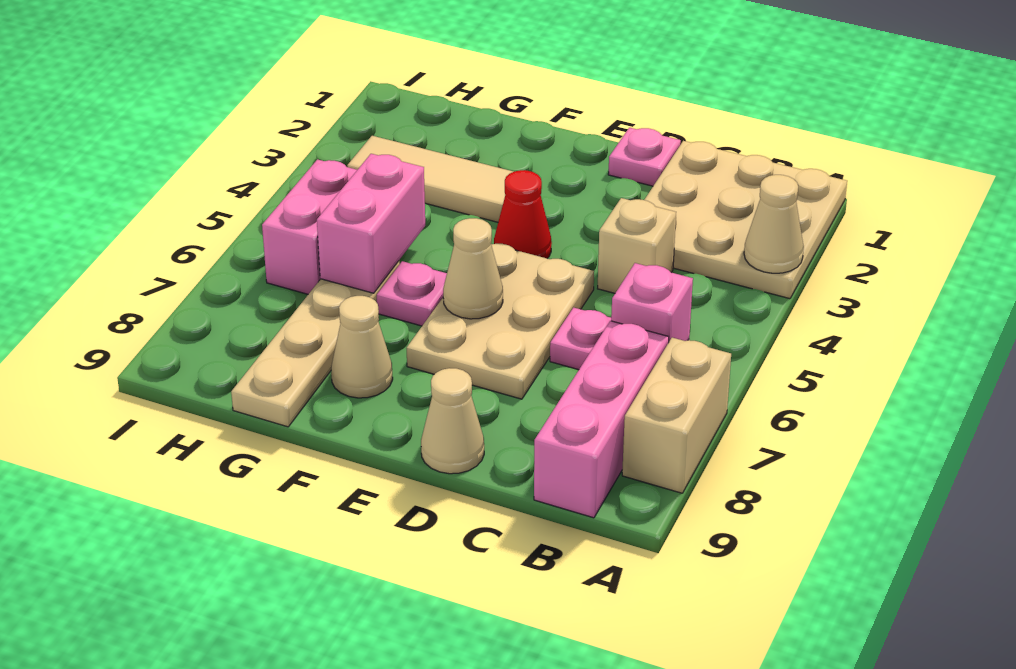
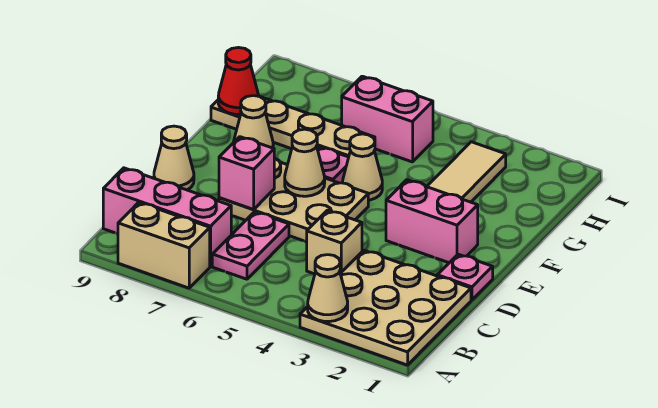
pink brick B6 level 2 -> pink brick D7 level 2
red cone E4 level 1 -> red cone G9 level 2
none -> tan cone F5 level 1
pink brick G5:G6 level 2 -> pink brick E2:E3 level 1

